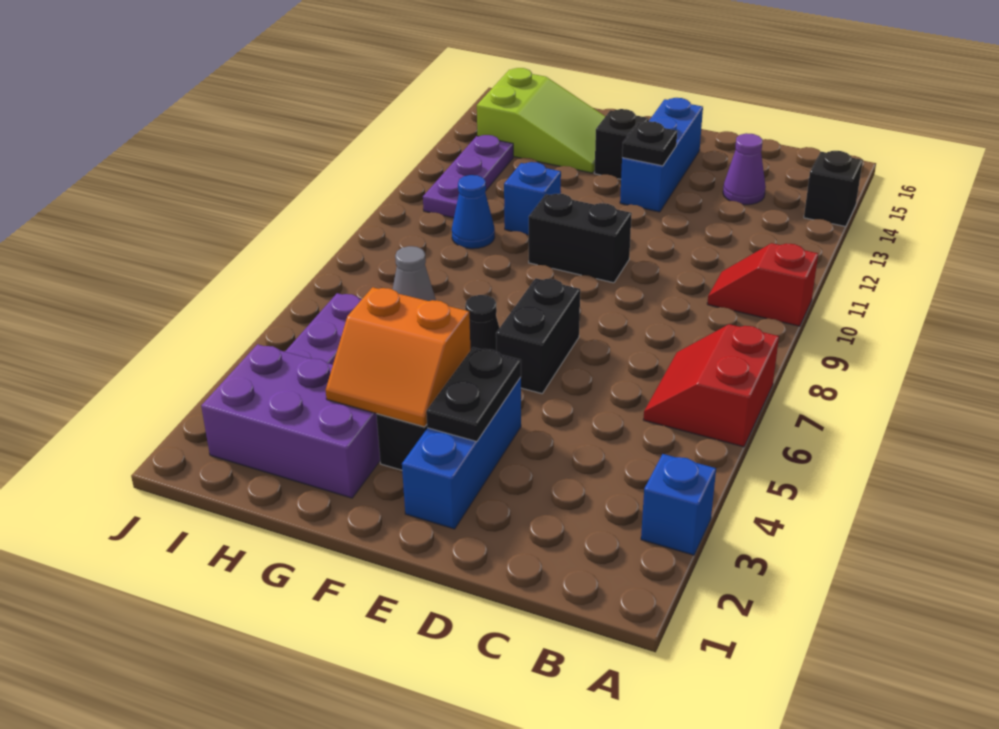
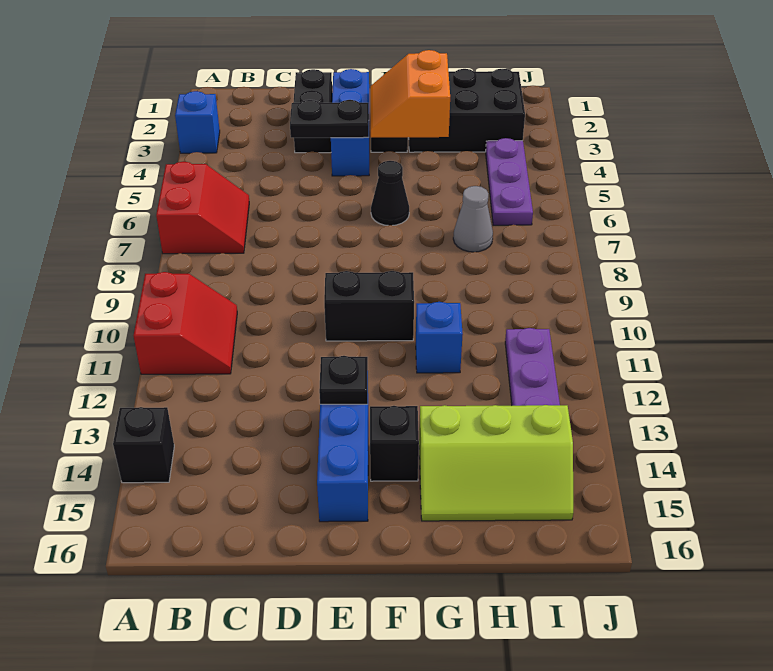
red slope A10:B10 level 1 top A -> red slope A10:B11 level 1 top A
purple cone C14 level 1 -> none
black plate E3:E4 level 2 -> black plate D4:E4 level 2
black brick E6:E7 level 1 -> black brick D2:D3 level 1
orange slope F3:G4 level 2 top 4 -> orange slope F3:G4 level 2 top G
purple brick G2:I3 level 1 -> black brick G2:I3 level 1
lime slope G14:I15 level 1 top I -> lime slope G14:I15 level 1 top 14
blue cone H10 level 1 -> none

